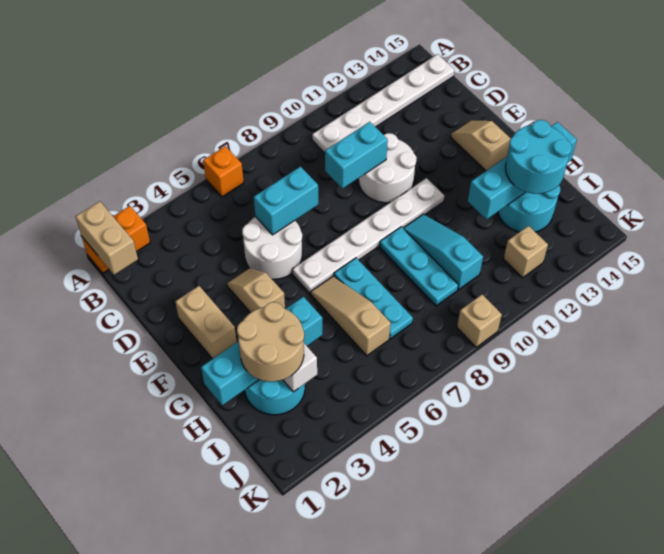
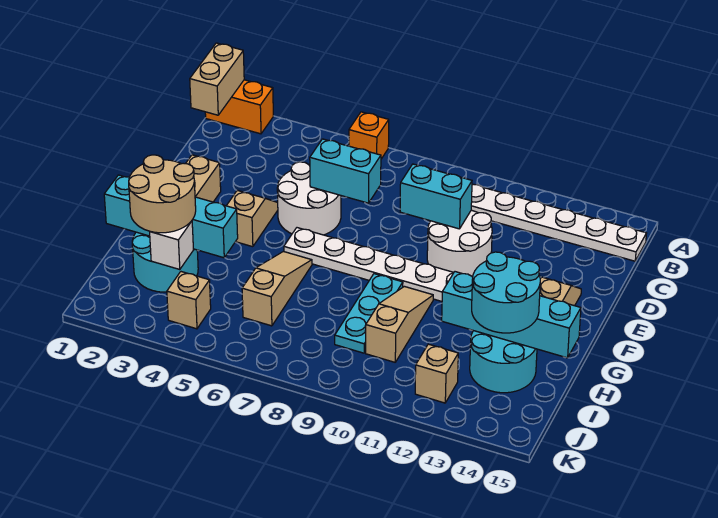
cyan plate G7:I7 level 1 -> none
cyan slope G10:I10 level 1 top I -> tan slope G10:I10 level 1 top I
tan brick K9 level 1 -> tan brick J4 level 1

